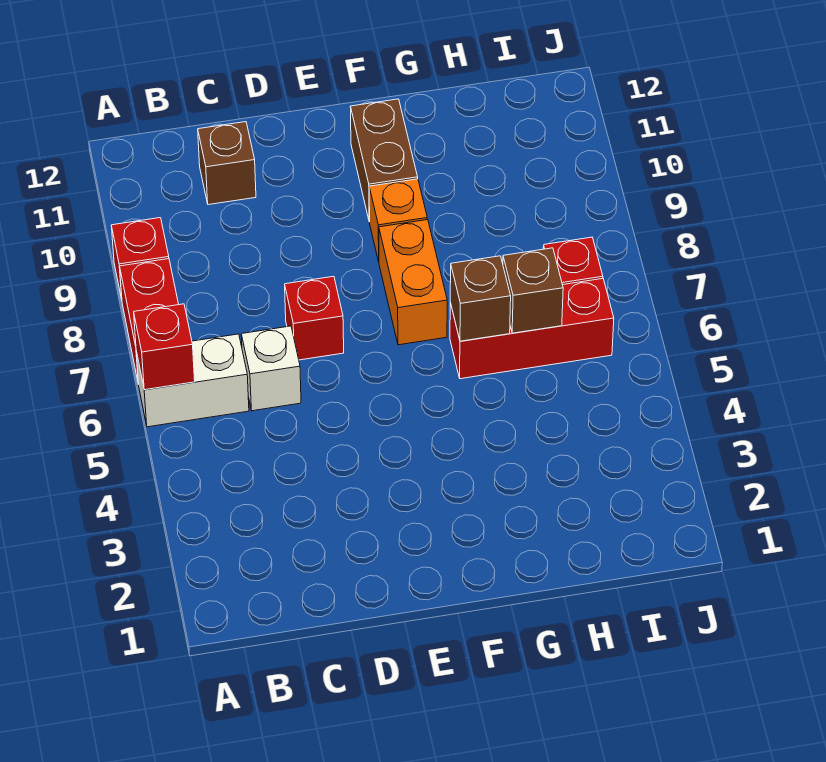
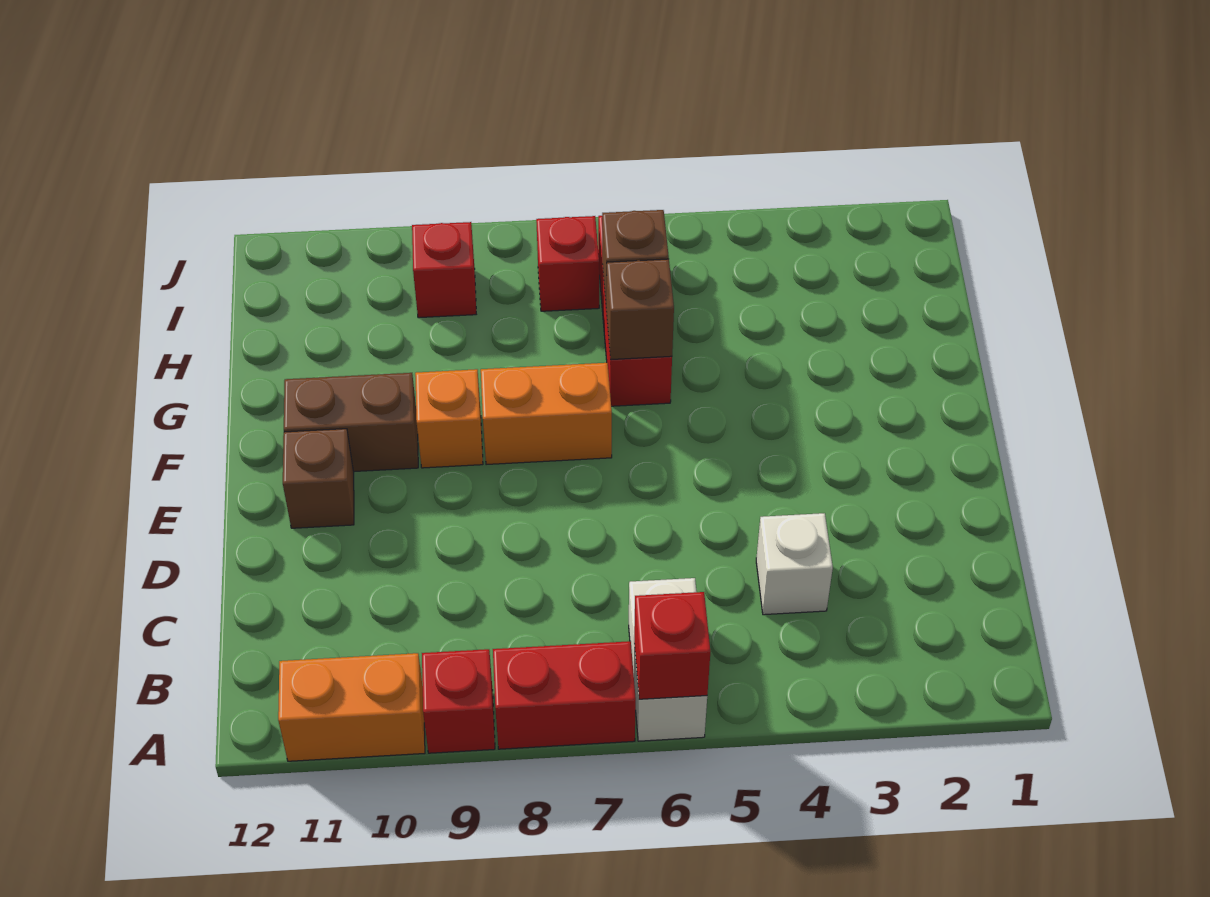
none -> orange brick A10:A11 level 1
white brick C6 level 1 -> white brick C4 level 1
brown brick C11 level 1 -> brown brick E11 level 1
red brick D7 level 1 -> red brick I9 level 1

